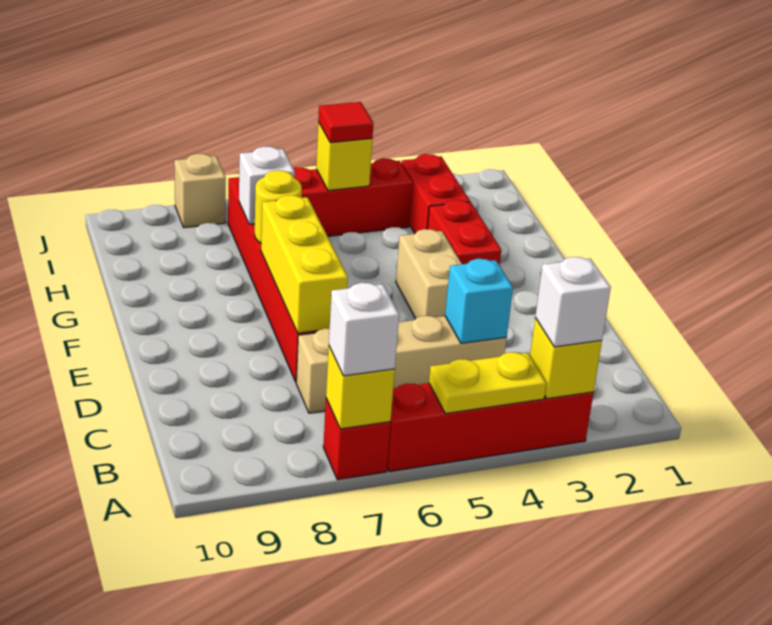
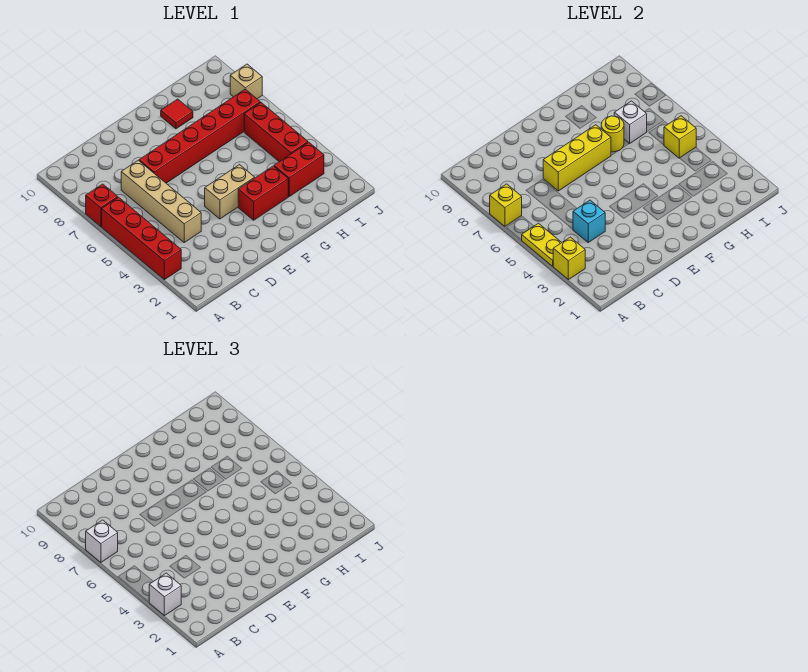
red tile I5 level 3 -> red tile G9 level 1

